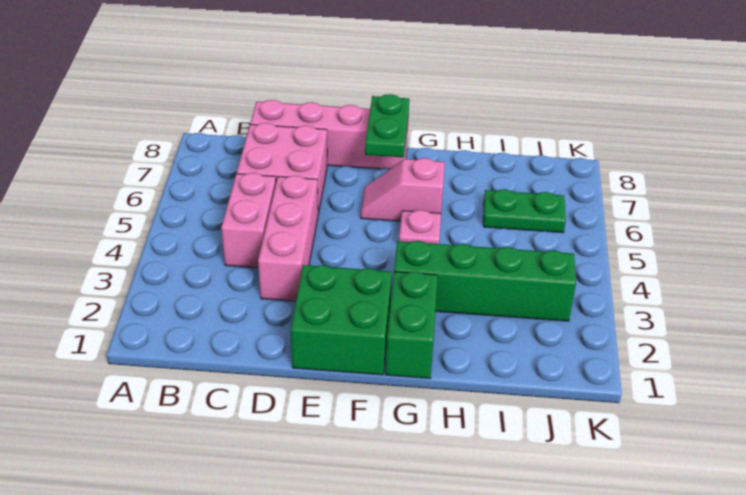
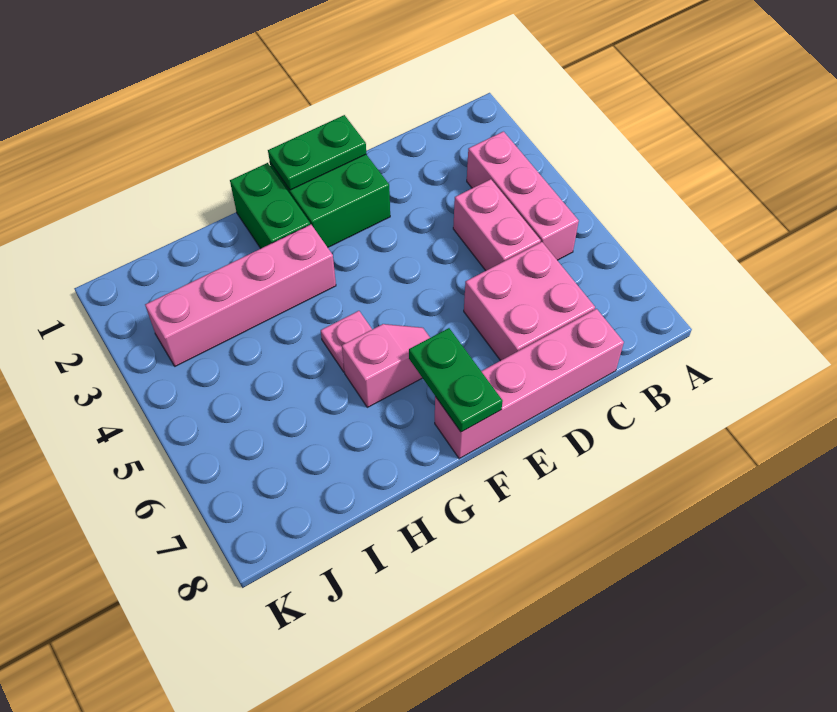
pink brick D3:D5 level 1 -> pink brick B3:B5 level 1
green brick G3:J3 level 1 -> pink brick G3:J3 level 1
green plate I6:J6 level 1 -> green plate E1:F1 level 2

